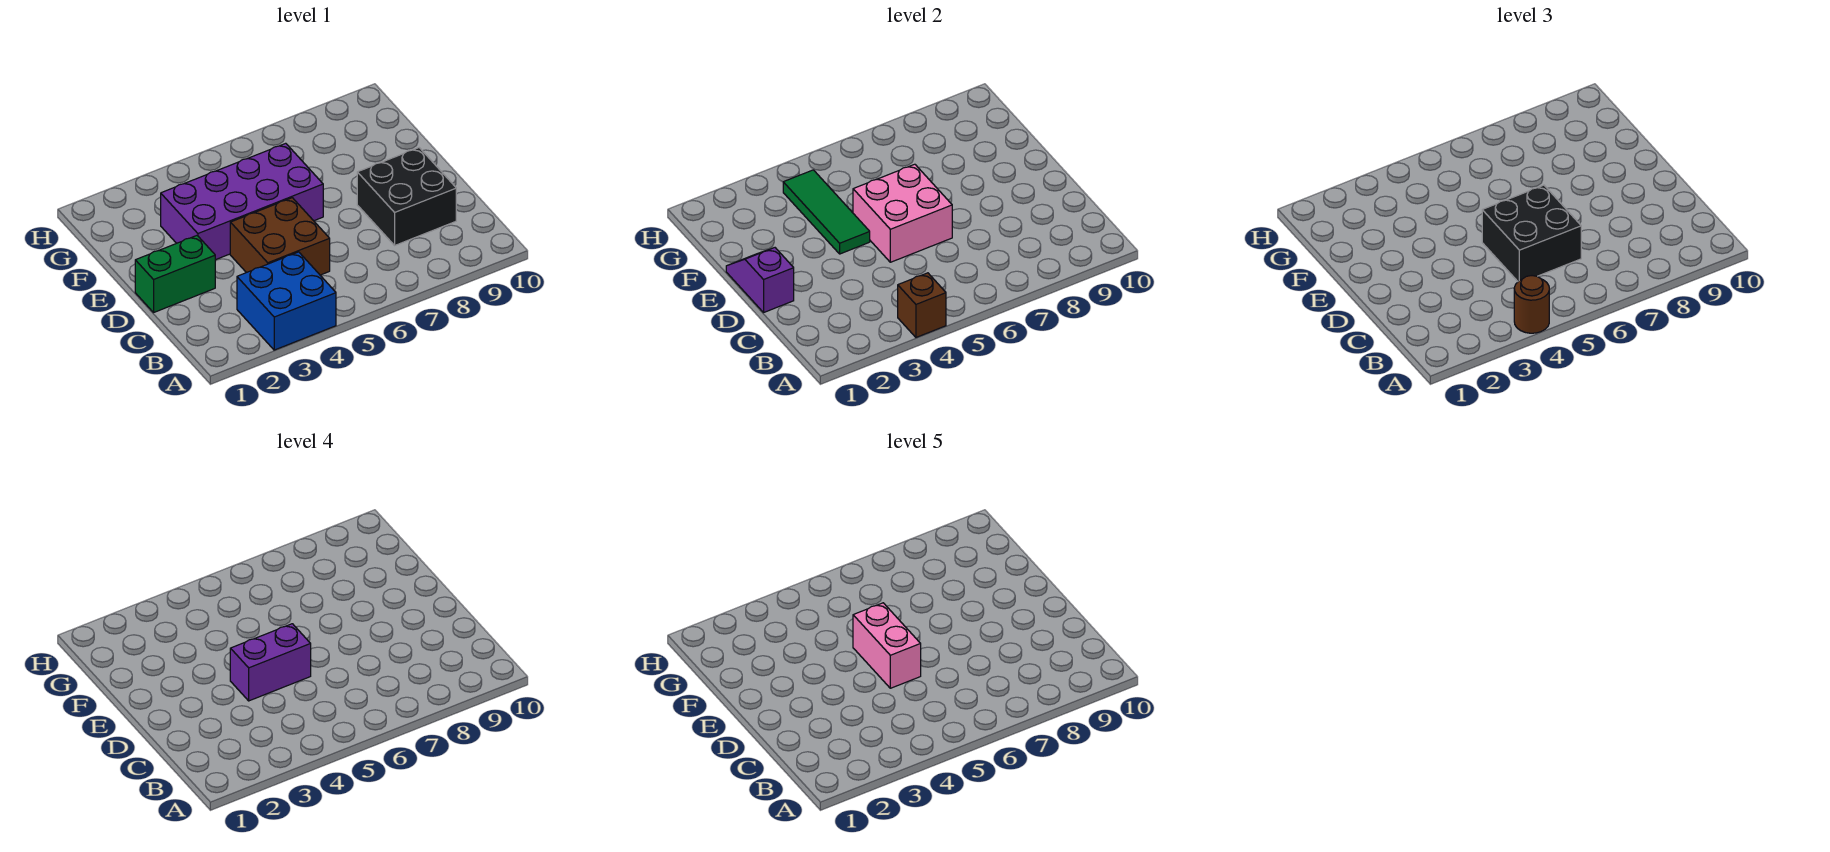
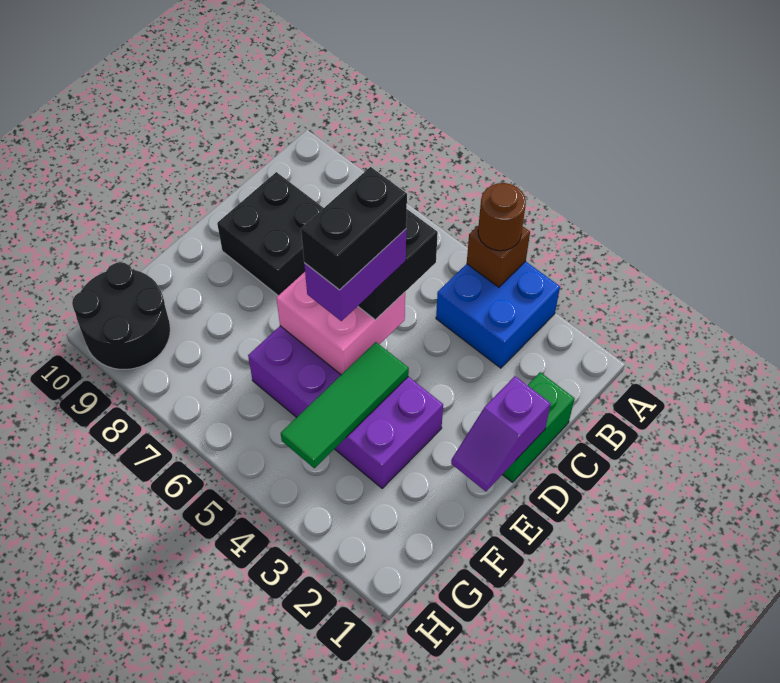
brown brick C4:D5 level 1 -> none
green brick D1:D2 level 1 -> green brick C1:D1 level 1
purple brick D4:D5 level 4 -> purple brick D5:E5 level 4
pink brick D5:E5 level 5 -> black brick D5:E5 level 5
none -> black round brick G9:H10 level 1

